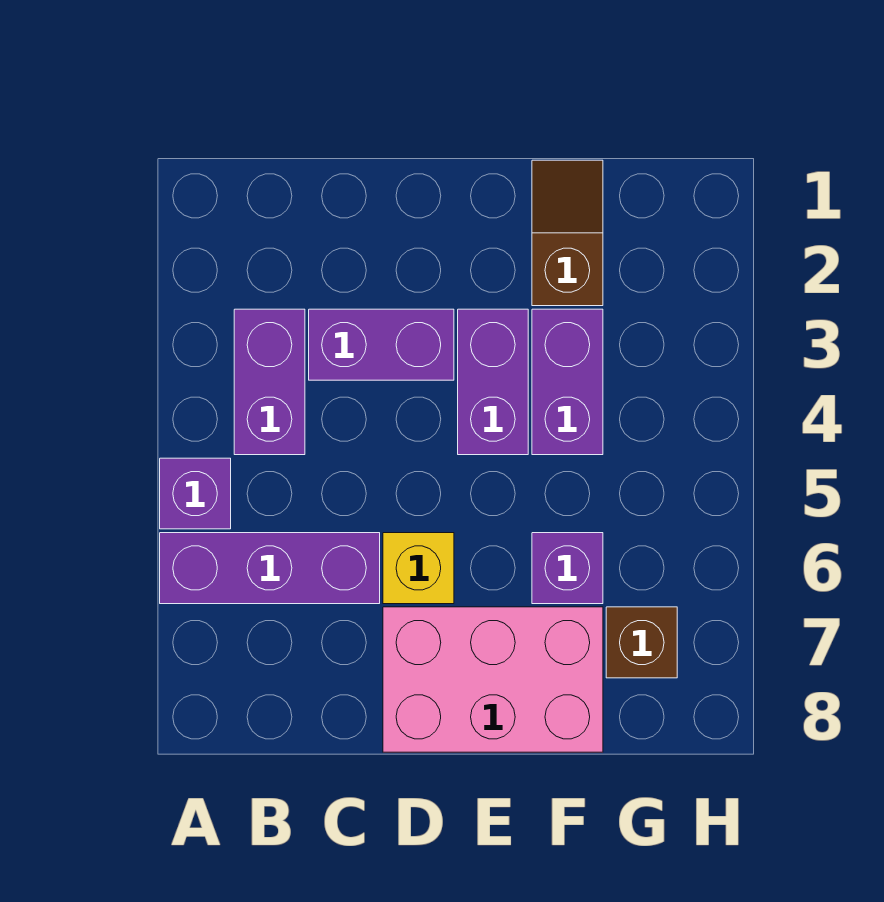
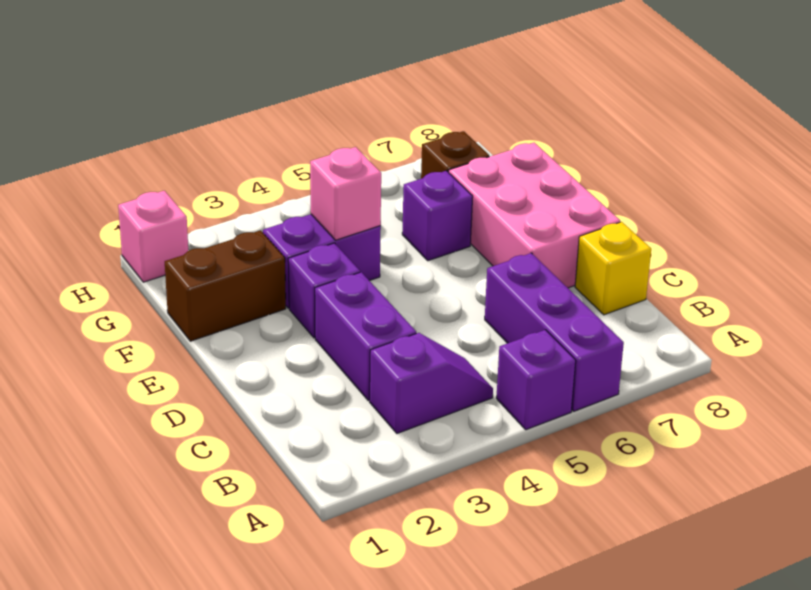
purple brick B3:B4 level 1 -> purple slope B3:B4 level 1 top 3
yellow brick D6 level 1 -> yellow brick C8 level 1
purple brick E3:E4 level 1 -> purple brick E3 level 1
brown slope F1:F2 level 1 top 2 -> brown brick F1:F2 level 1
none -> pink brick F4 level 2
none -> pink brick H1 level 1

